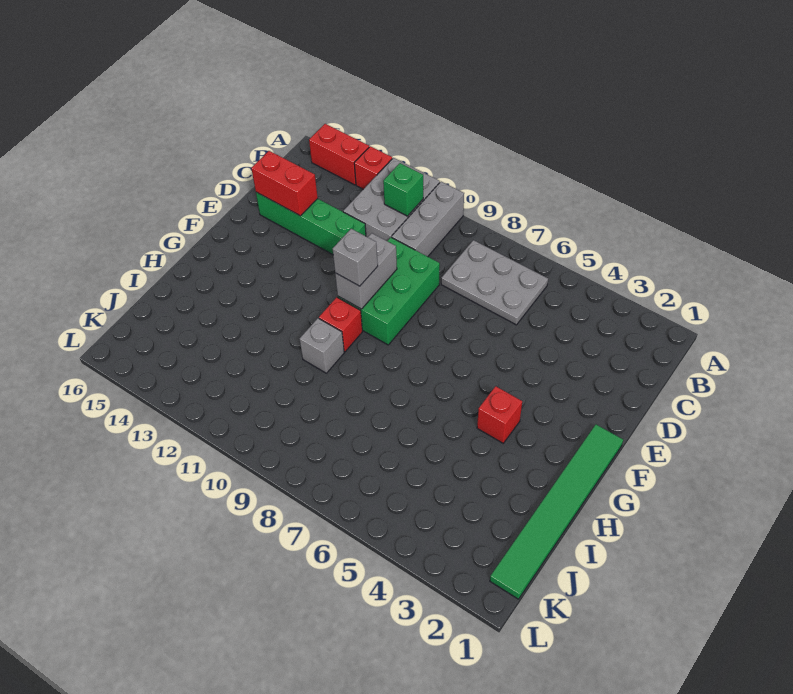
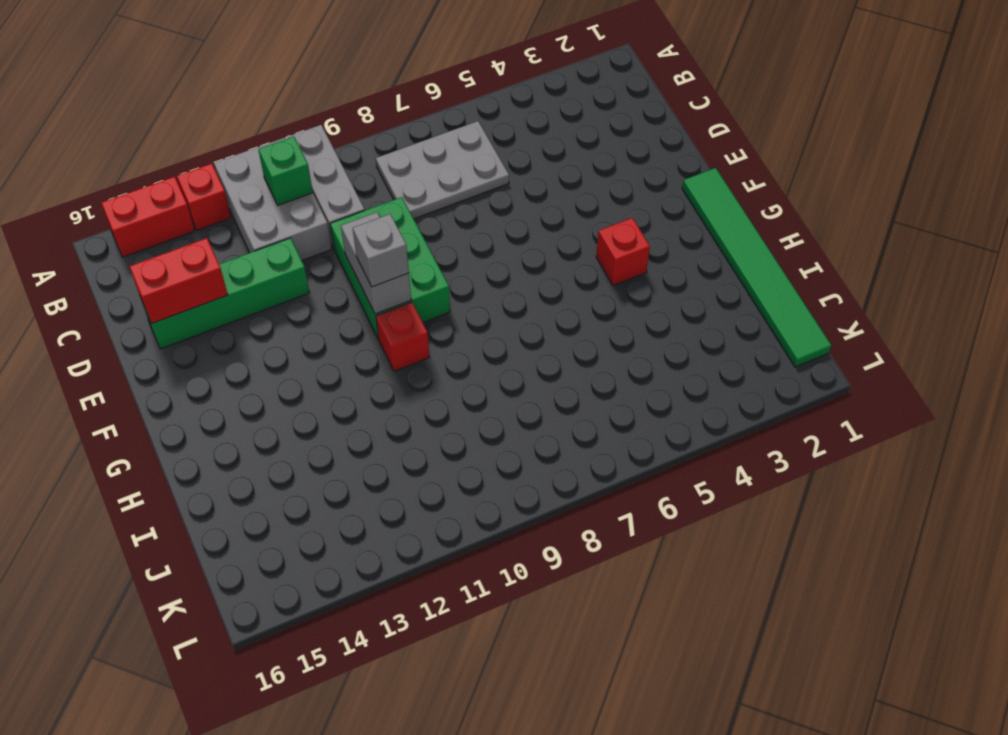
grey brick H10 level 1 -> none

